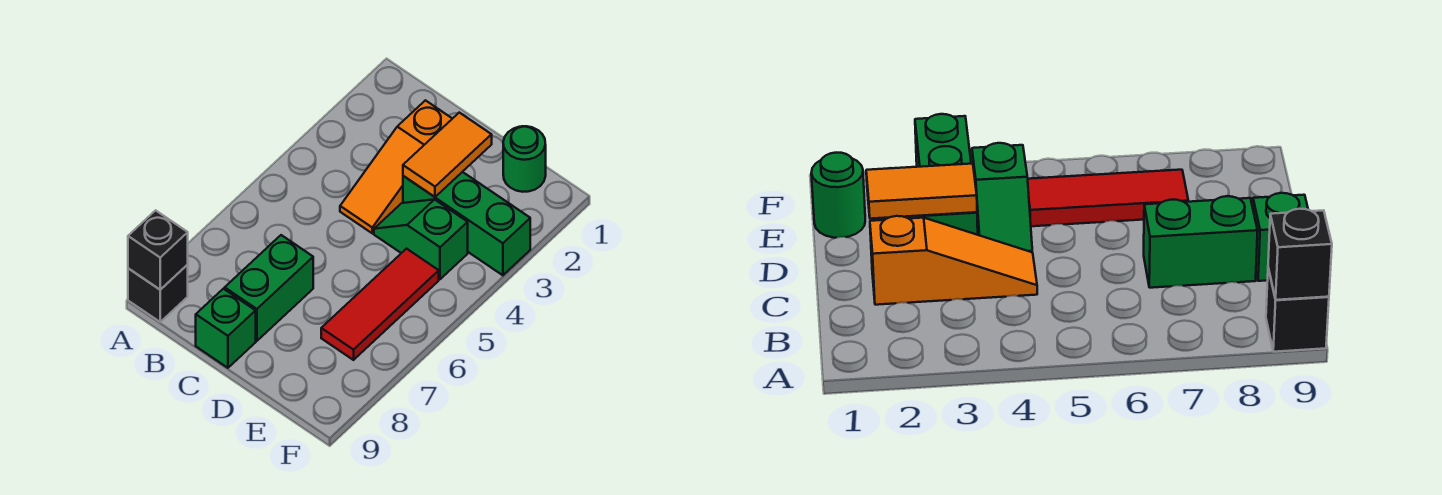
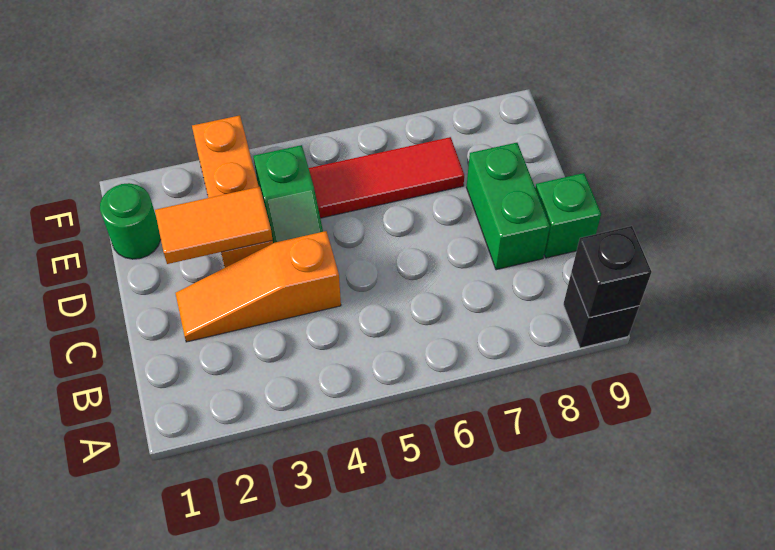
orange slope C2:C4 level 1 top 2 -> orange slope C2:C4 level 1 top 4
green brick C7:C8 level 1 -> green brick C8:D8 level 1
green brick D3:F3 level 1 -> orange brick D3:F3 level 1

